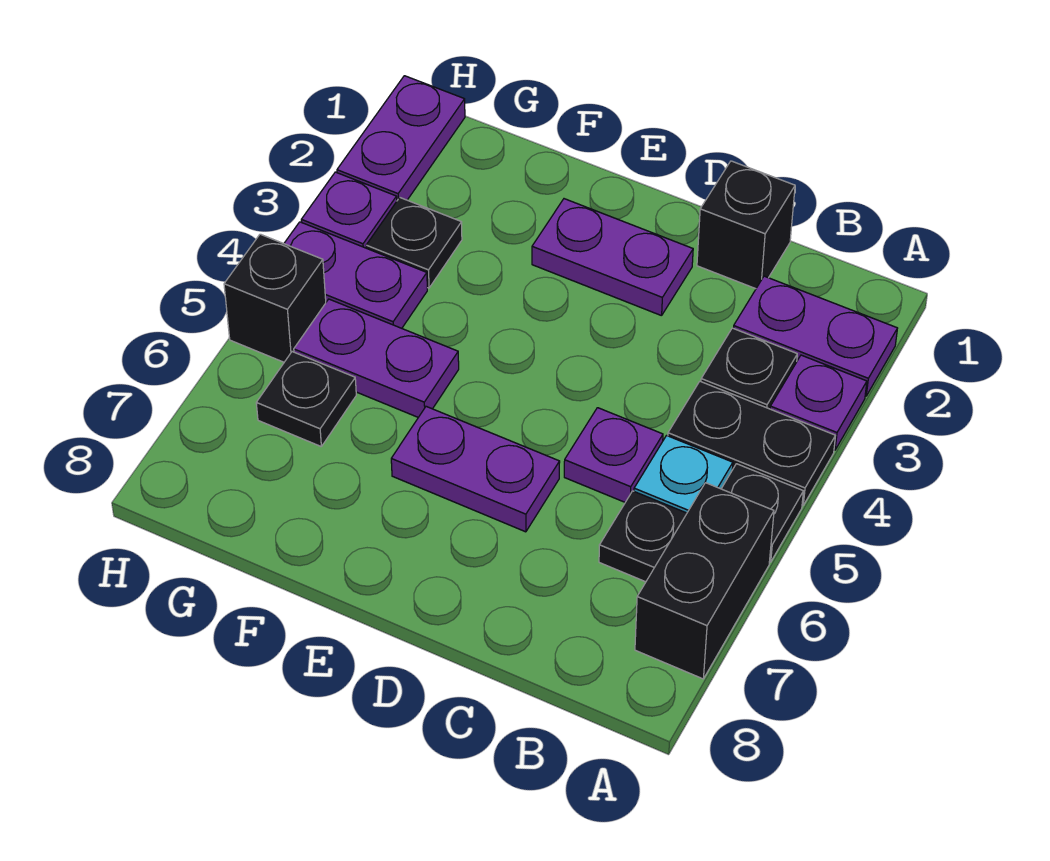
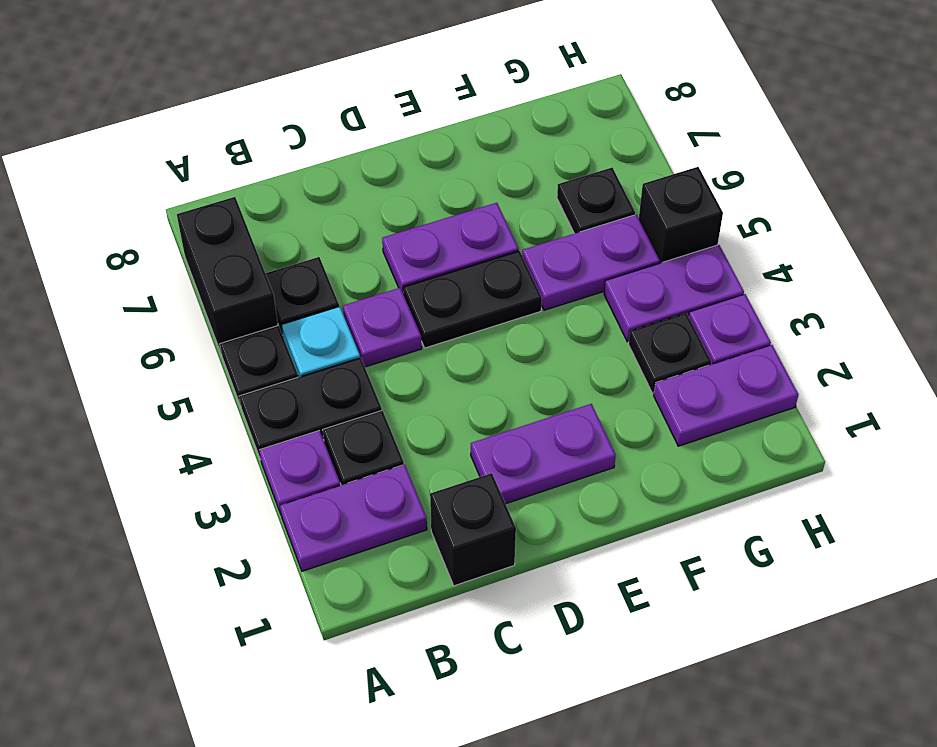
none -> black plate D5:E5 level 1
purple plate H1:H2 level 1 -> purple plate G2:H2 level 1

